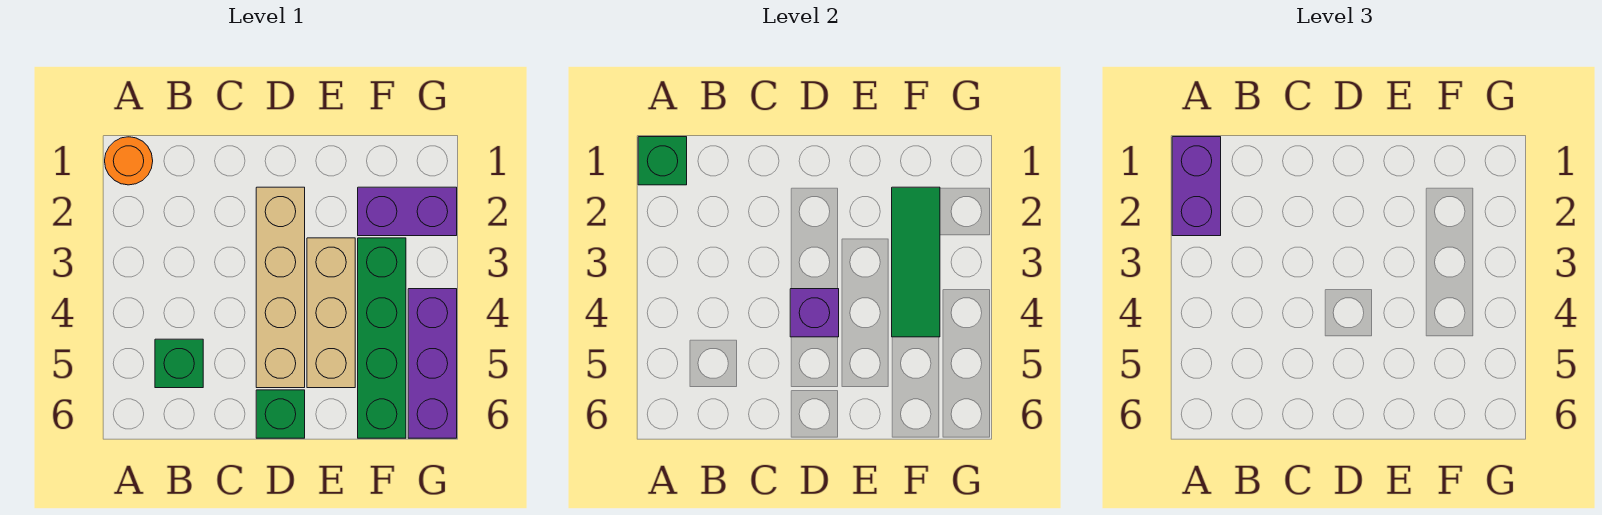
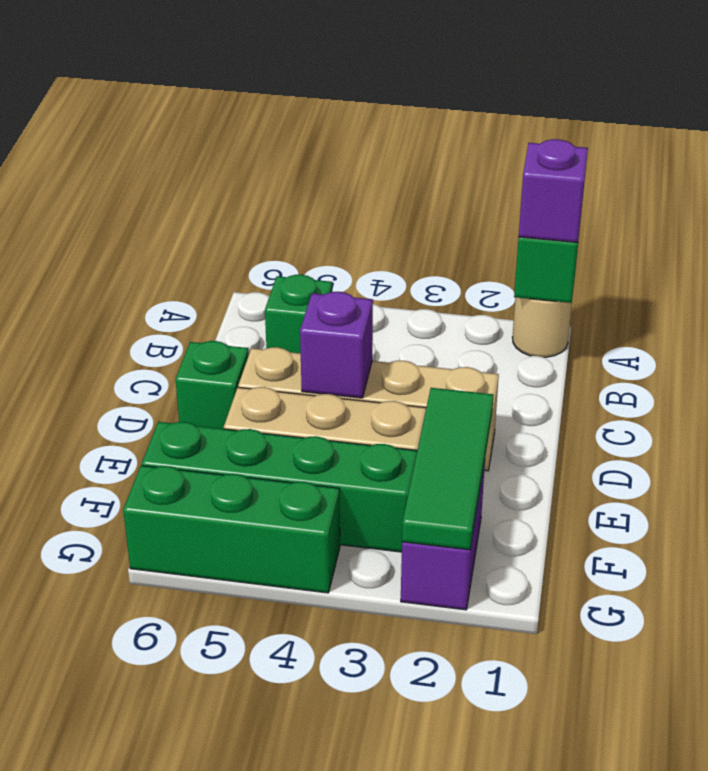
orange round brick A1 level 1 -> tan round brick A1 level 1
purple brick A1:A2 level 3 -> purple brick A1 level 3
green tile F2:F4 level 2 -> green tile E2:G2 level 2
purple brick G4:G6 level 1 -> green brick G4:G6 level 1

